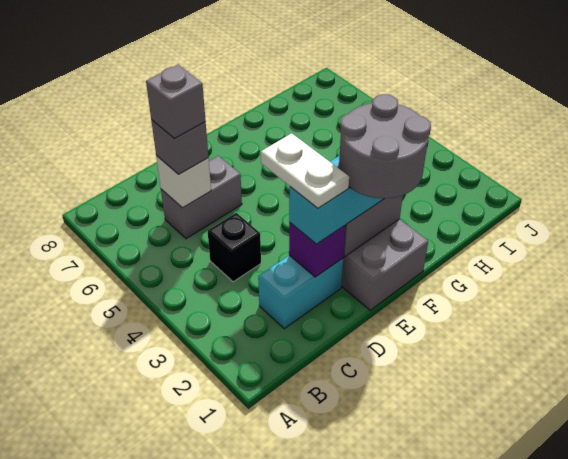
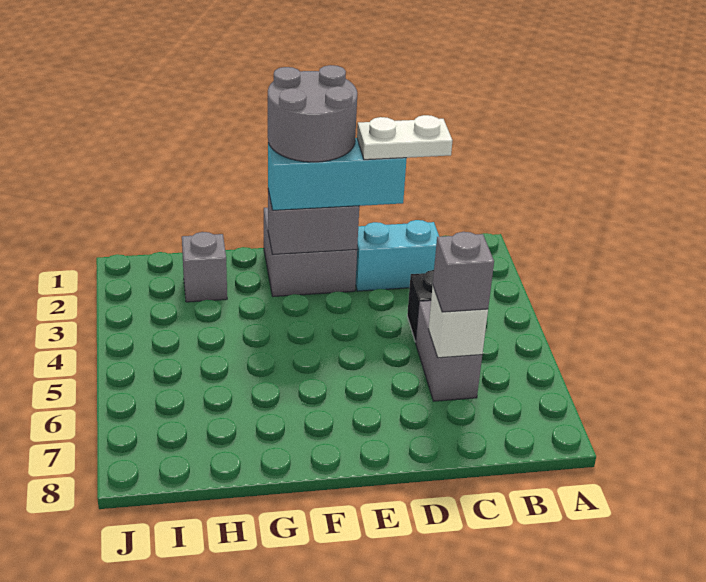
grey brick C6:D6 level 1 -> grey brick C5:C6 level 1
grey brick C6 level 4 -> grey brick H2 level 1
purple brick D2 level 2 -> none
white plate D2:D3 level 4 -> white plate C2:D2 level 4

